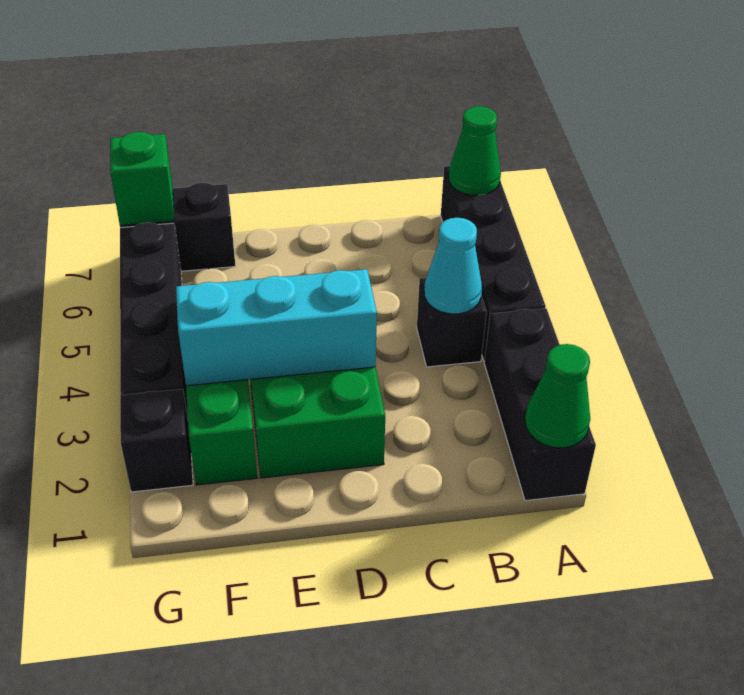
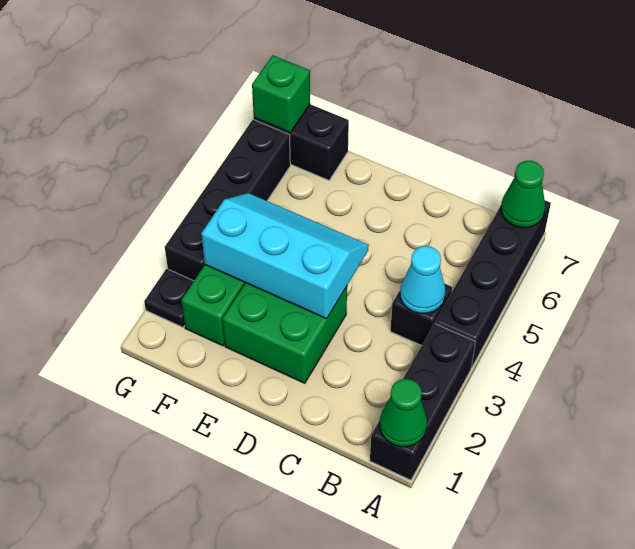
black brick G2 level 1 -> black plate G2 level 1

